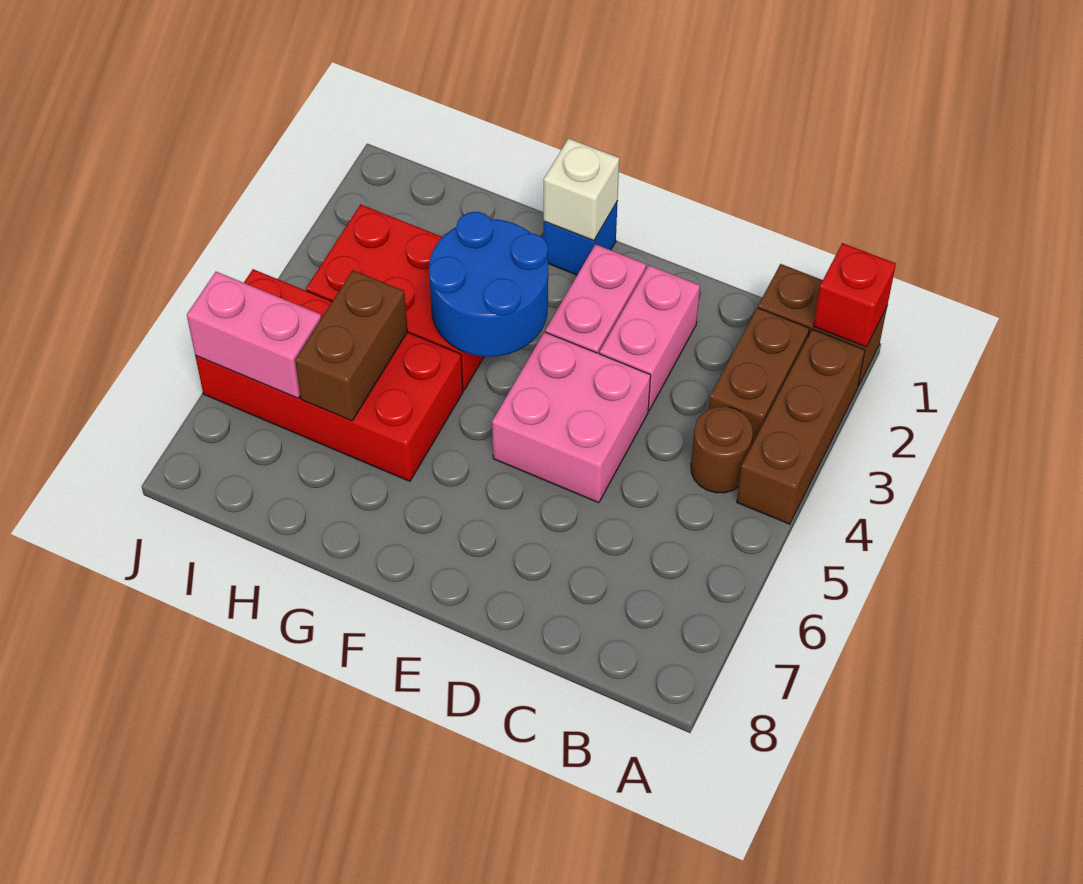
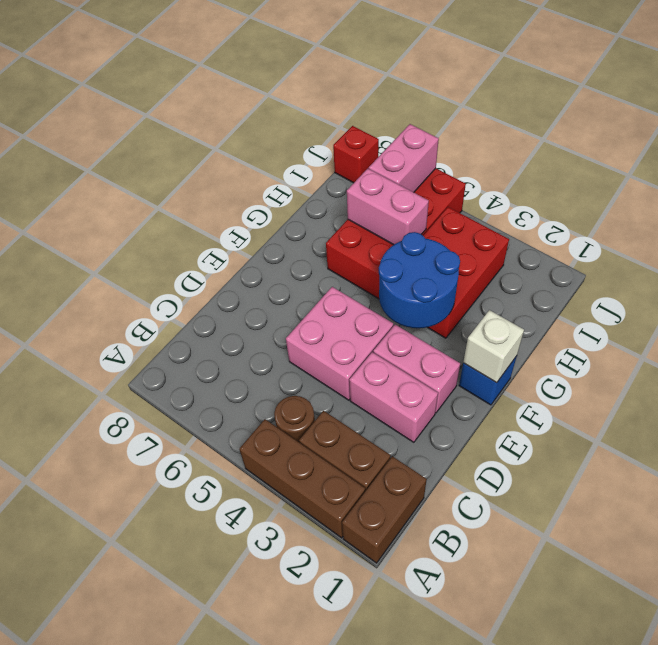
red brick A1 level 2 -> red brick J8 level 1
brown brick H5:H6 level 2 -> pink brick H5:H6 level 2

